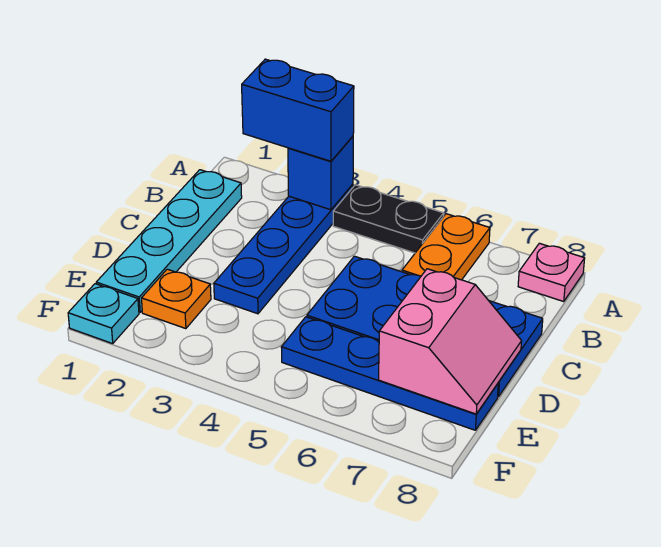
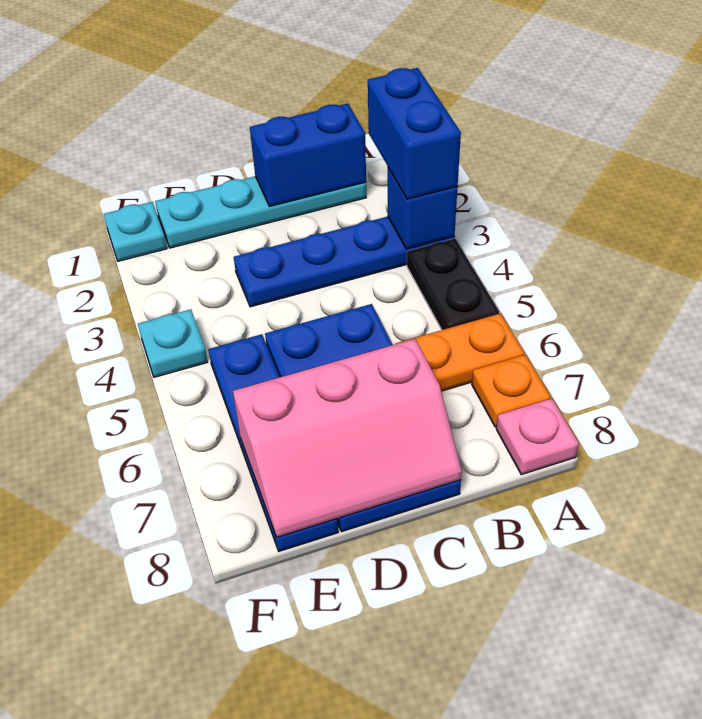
none -> blue brick B1:C1 level 2
pink slope D7:E8 level 2 top 7 -> pink slope C7:E8 level 2 top 7
orange plate E2 level 1 -> orange plate A7 level 1
none -> cyan plate F4 level 1

